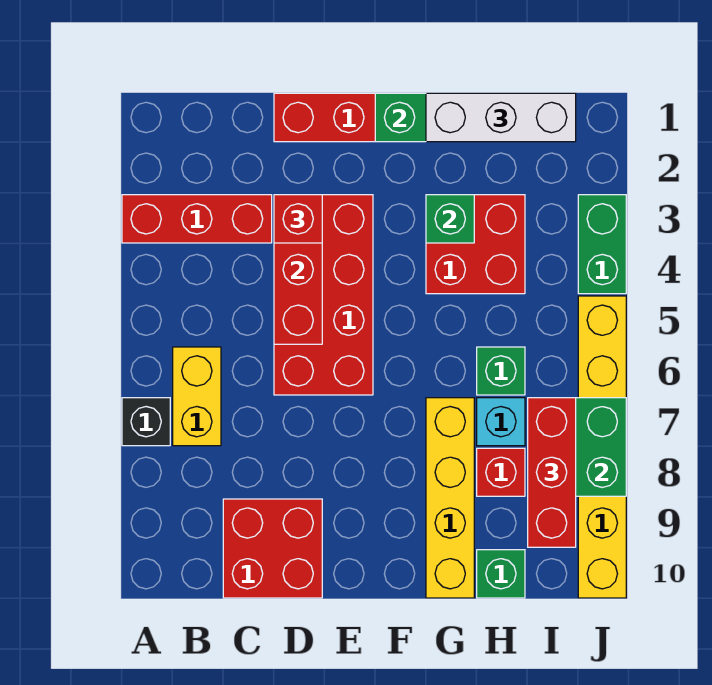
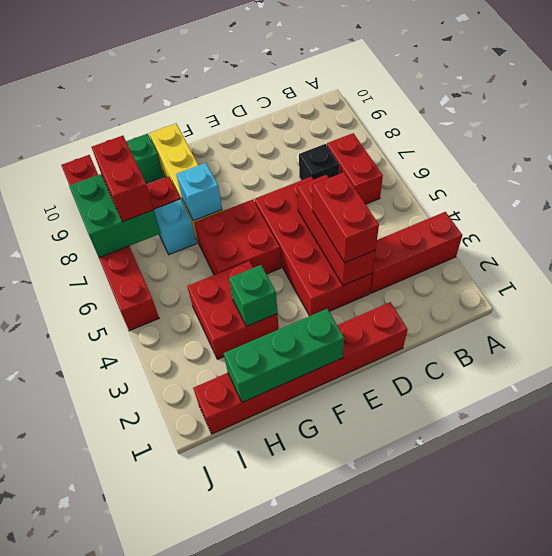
black brick A7 level 1 -> black brick C7 level 1
yellow brick B6:B7 level 1 -> red brick B6:B7 level 1
red brick C9:D10 level 1 -> red brick F5:G6 level 1
red brick D3 level 3 -> red brick D3:D4 level 3
white brick G1:I1 level 3 -> none
none -> cyan brick G7 level 2
green brick H6 level 1 -> none
red brick I7:I9 level 3 -> red brick I7:I8 level 3
green brick J3:J4 level 1 -> none
yellow brick J5:J10 level 1 -> red brick J5:J10 level 1

